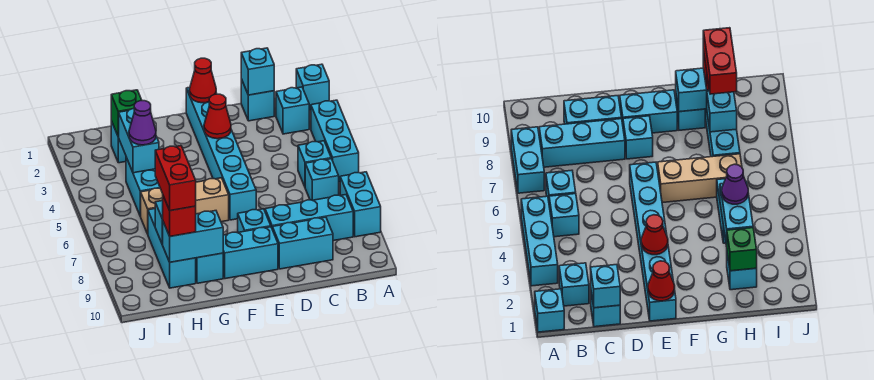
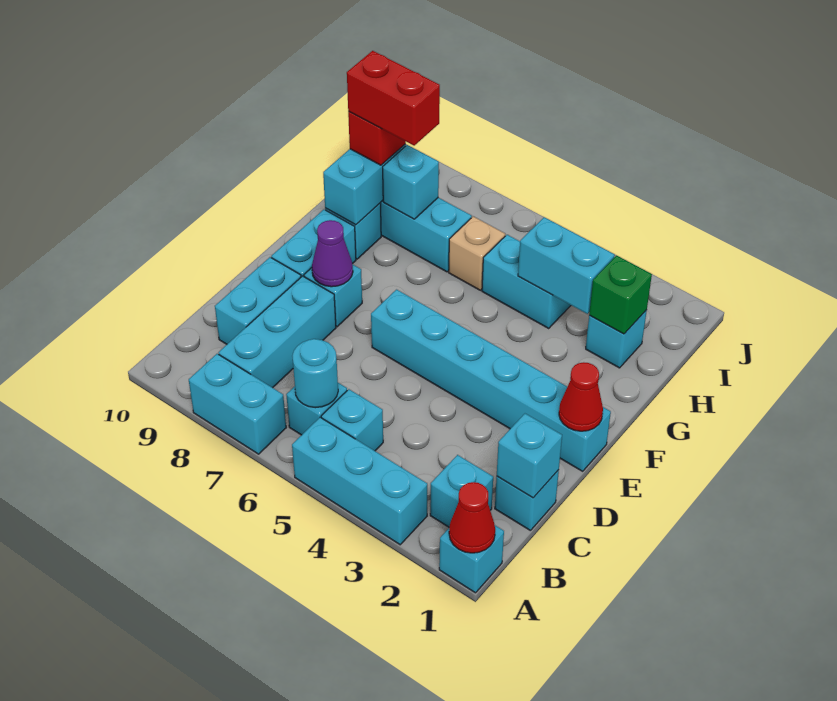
none -> cyan round brick B6 level 2
red cone E3 level 2 -> red cone A1 level 2
tan brick F6:H6 level 1 -> tan brick H6 level 1
purple cone H4 level 3 -> purple cone E8 level 2

